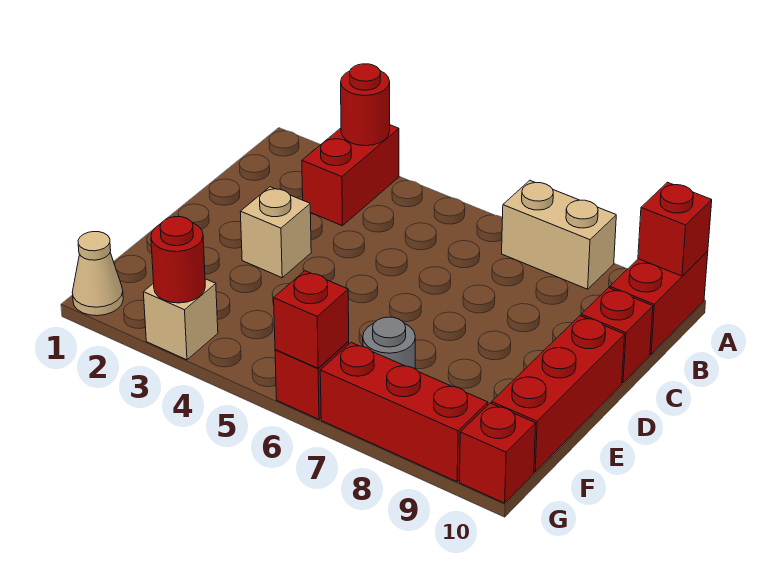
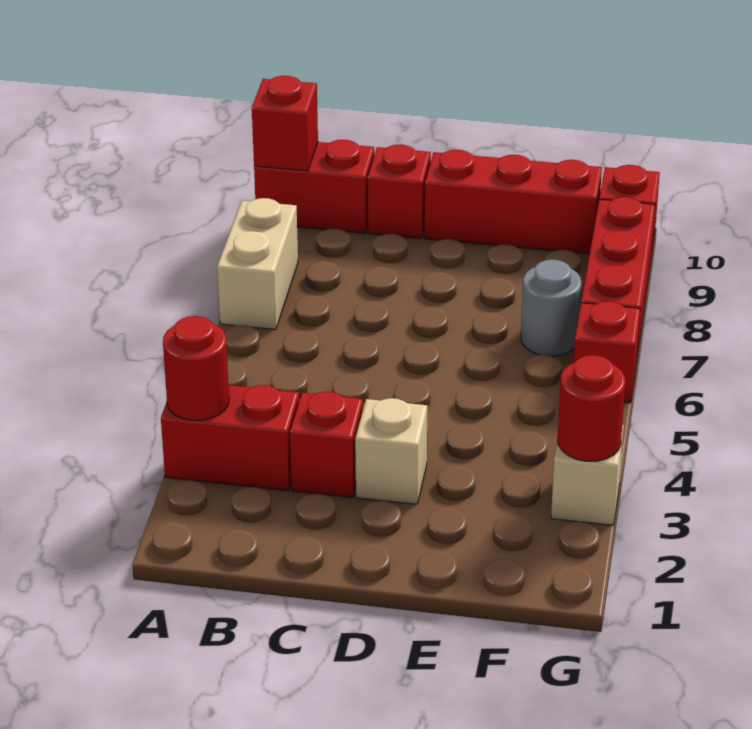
tan cone G1 level 1 -> none
red brick G6 level 2 -> red brick C3 level 1

